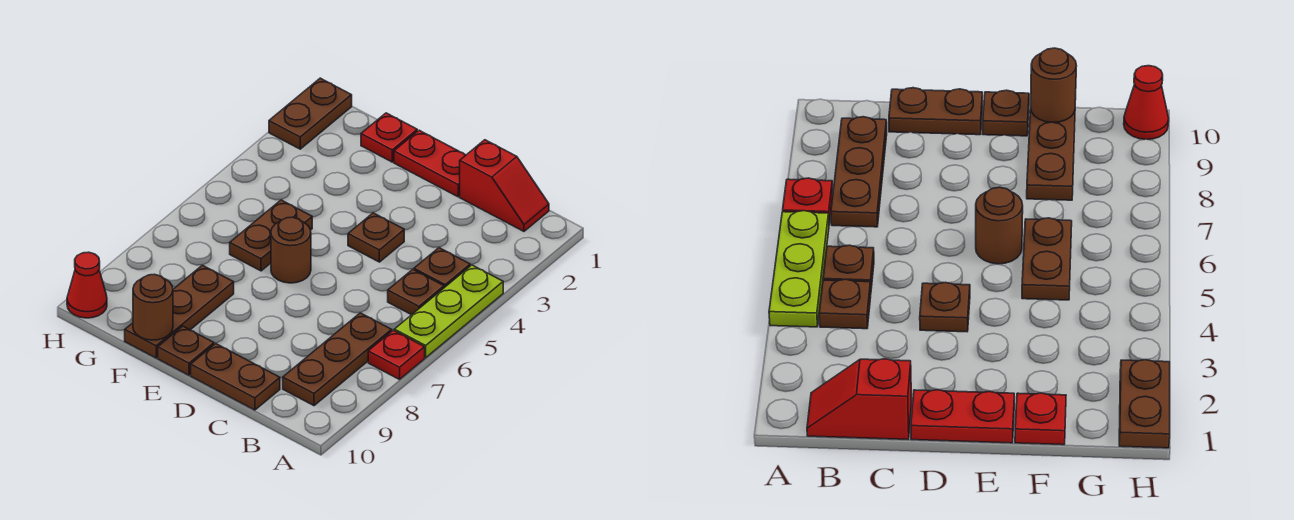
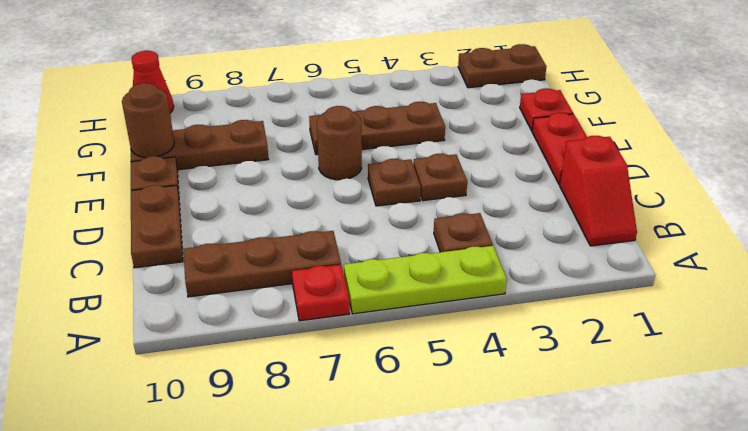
brown plate B5 level 1 -> brown plate D5 level 1
brown plate F5:F6 level 1 -> brown plate F4:F6 level 1

